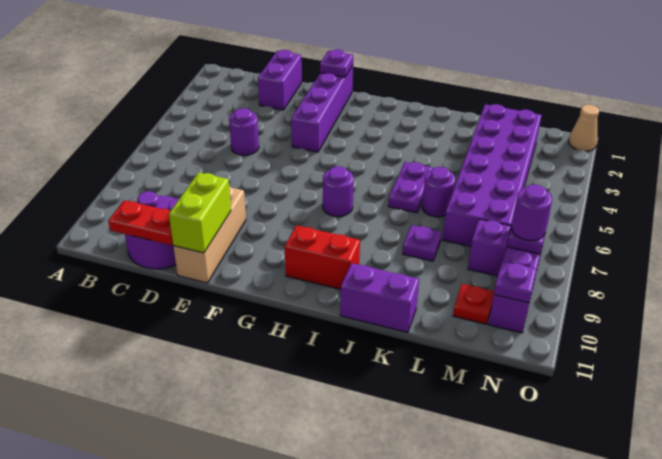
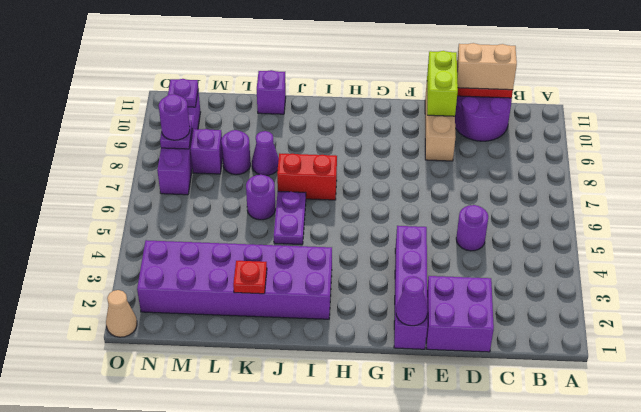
none -> tan brick C11:D11 level 3
purple brick D1:D2 level 1 -> purple brick D1:E2 level 1
purple plate F1 level 2 -> purple cone F1 level 2
purple round brick H7 level 1 -> purple round brick L8 level 1
red brick H10:I10 level 1 -> red brick I7:J7 level 1
purple brick J11:K11 level 1 -> purple brick K11 level 1
purple plate K8 level 1 -> purple cone K8 level 1
purple brick L2:M7 level 1 -> purple brick I2:N3 level 1
red plate M10 level 1 -> red plate K2 level 2

